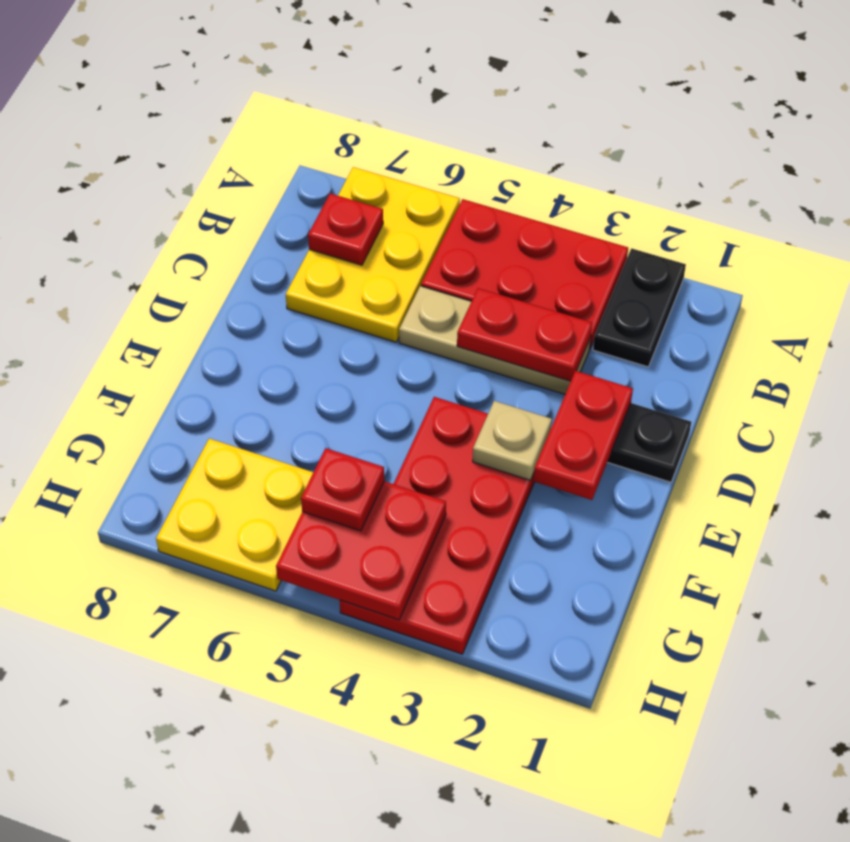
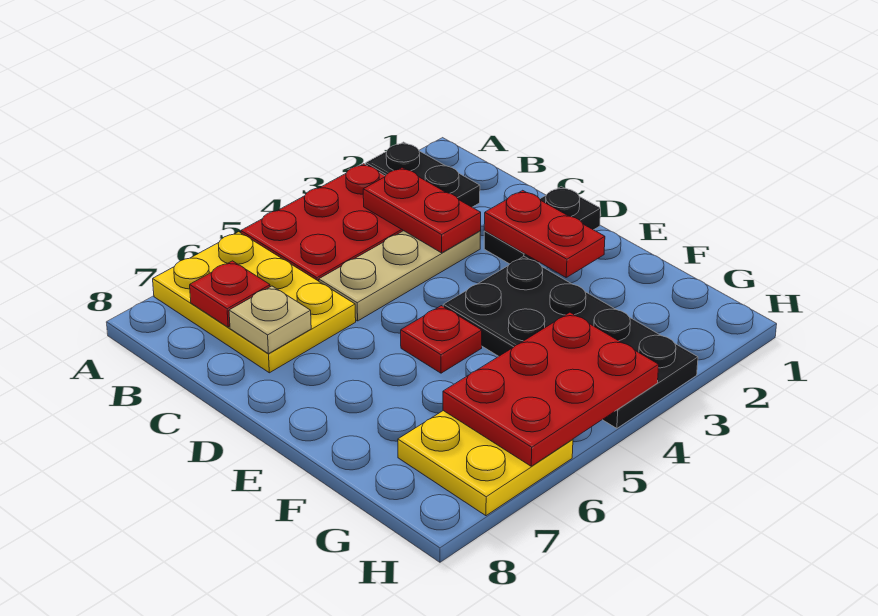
red plate C3:C4 level 2 -> red plate B3:C3 level 2
red plate E3:H4 level 1 -> black plate E3:H4 level 1
tan plate E3 level 2 -> tan plate C7 level 2
red plate G4:H5 level 2 -> red plate G4:H6 level 2
red plate G5 level 3 -> red plate E5 level 1

